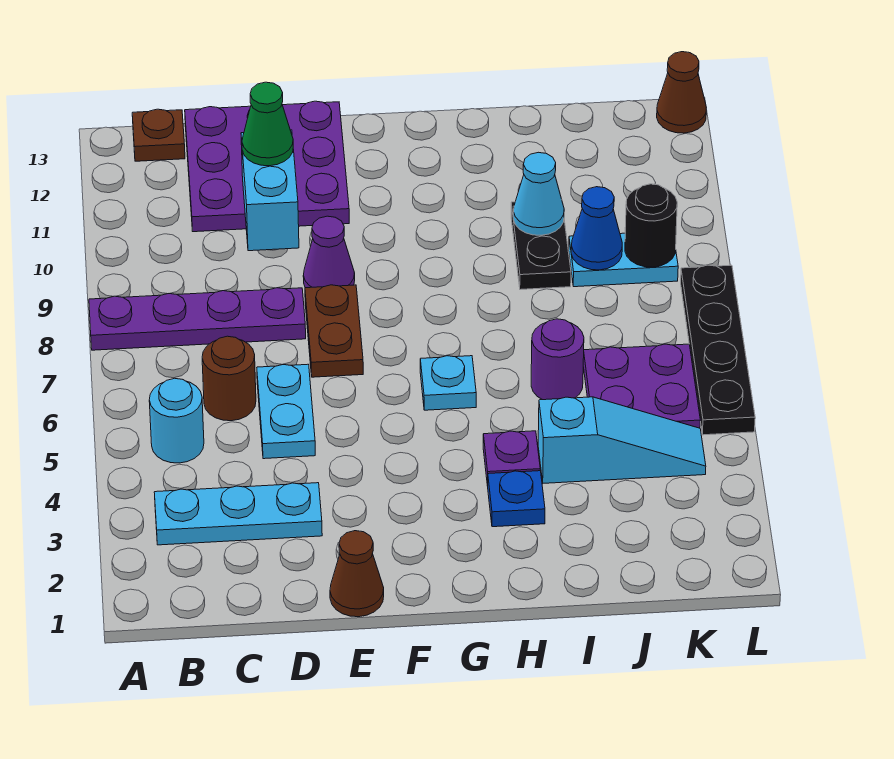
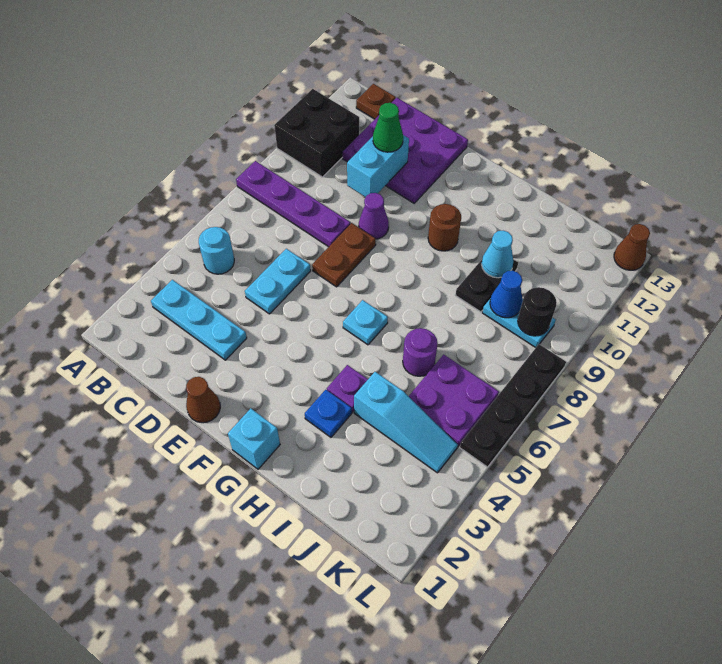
none -> black brick A10:B11 level 1
brown round brick C6 level 1 -> brown round brick G10 level 1
none -> cyan brick G1 level 1

